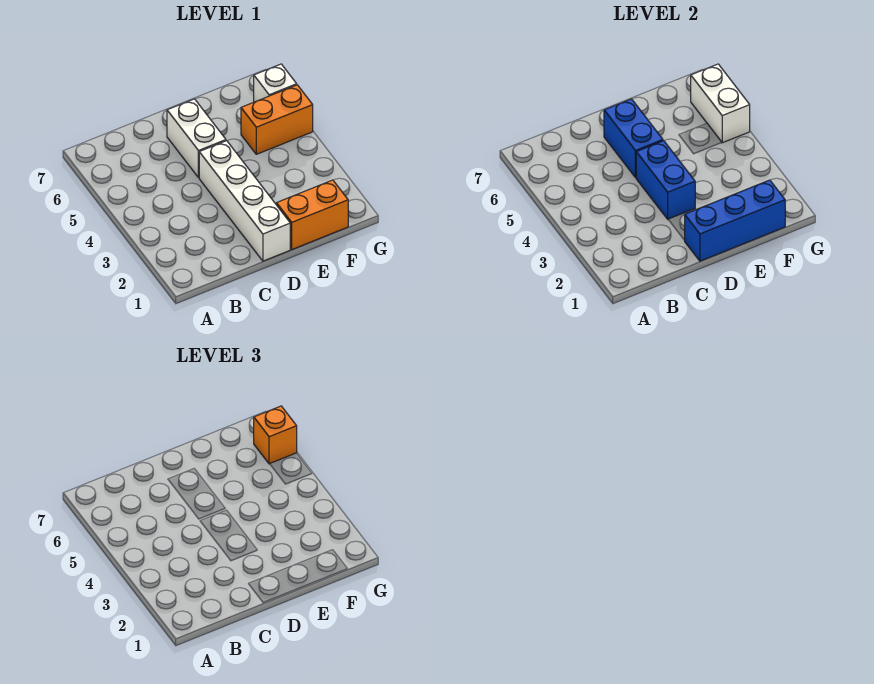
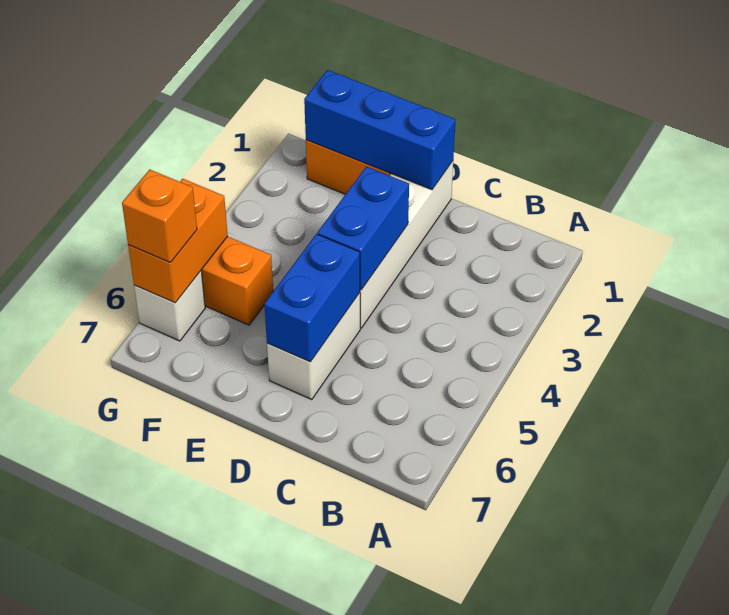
white brick G5:G6 level 2 -> orange brick G5:G6 level 2

